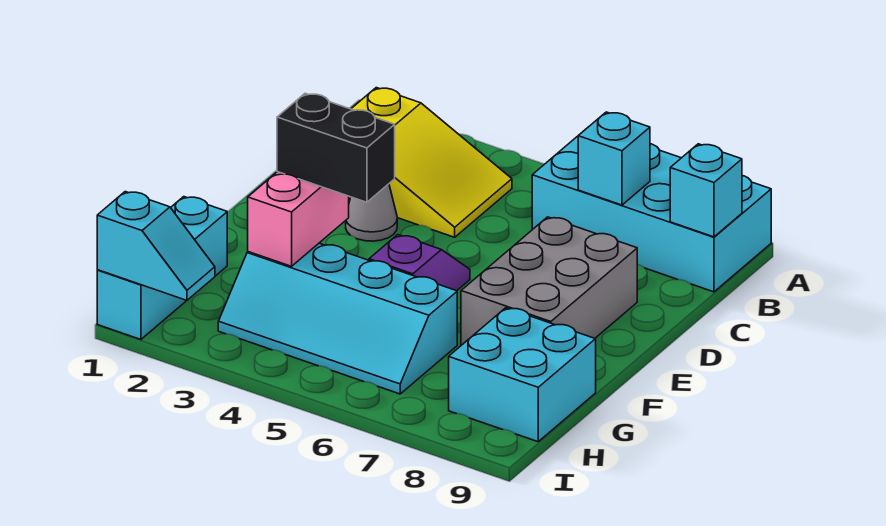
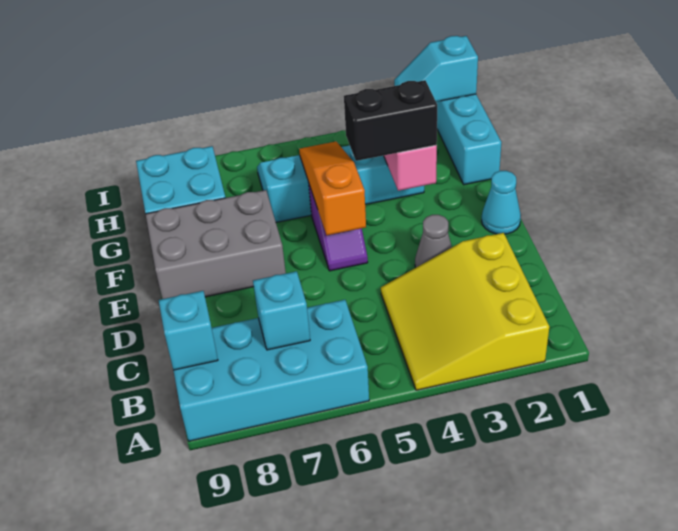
yellow slope B2:C4 level 1 top 2 -> yellow slope A2:C4 level 1 top 2
grey brick D7:F8 level 1 -> grey brick E7:F9 level 1
none -> cyan cone E1 level 1
none -> orange slope E5:G5 level 2 top E

